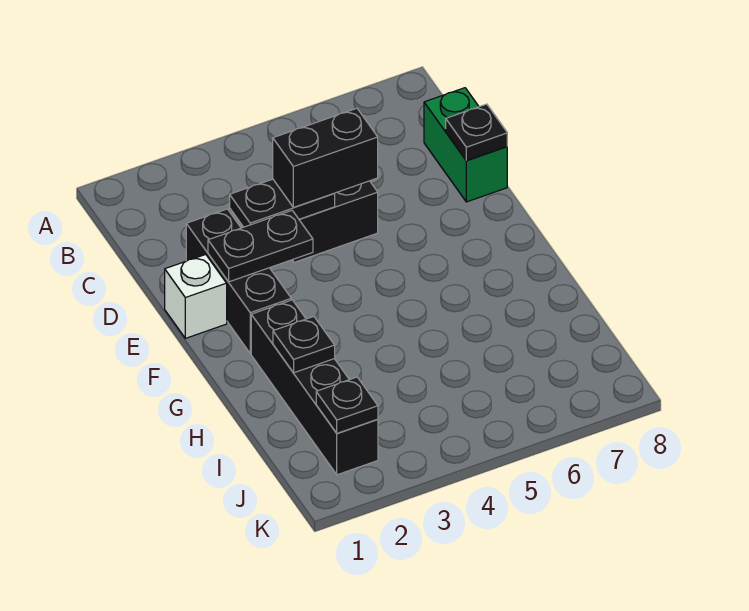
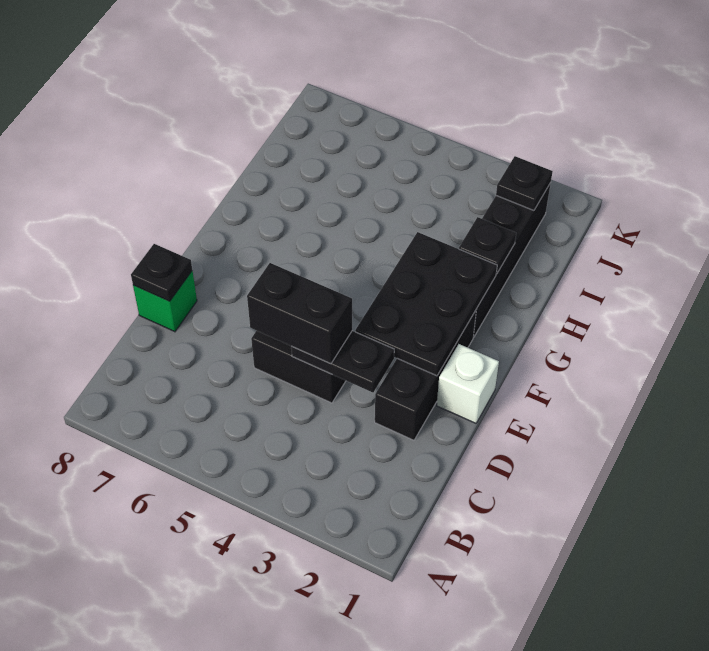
green brick C8:D8 level 1 -> green brick D8 level 1
black plate E2:E3 level 2 -> black plate E2:G3 level 2

